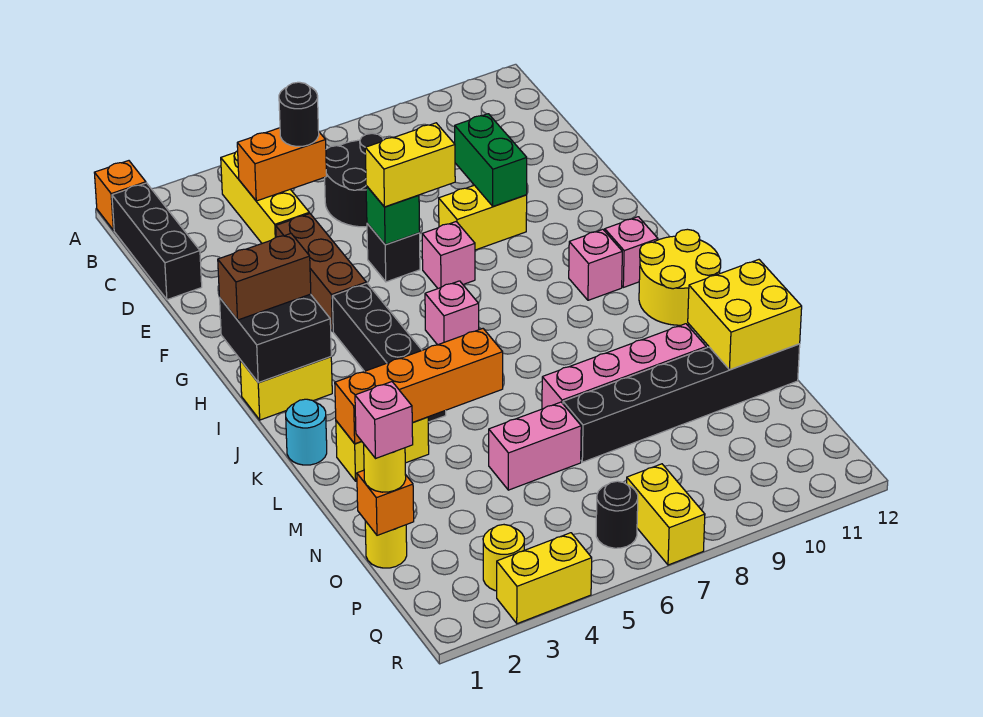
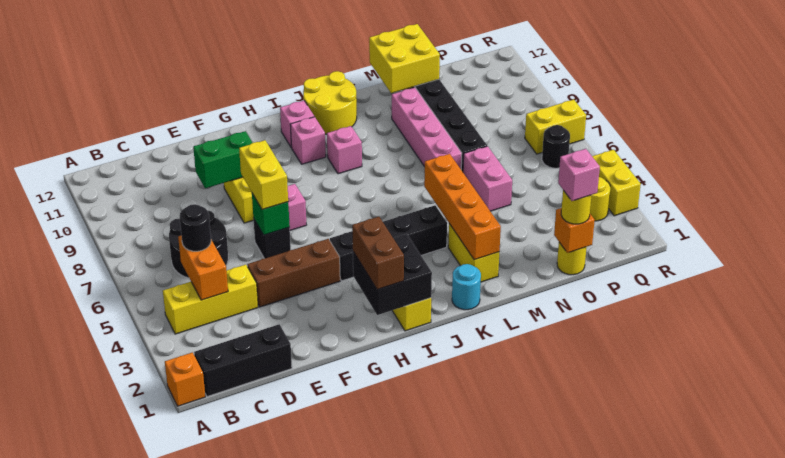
pink brick I6 level 1 -> pink brick J9 level 1

